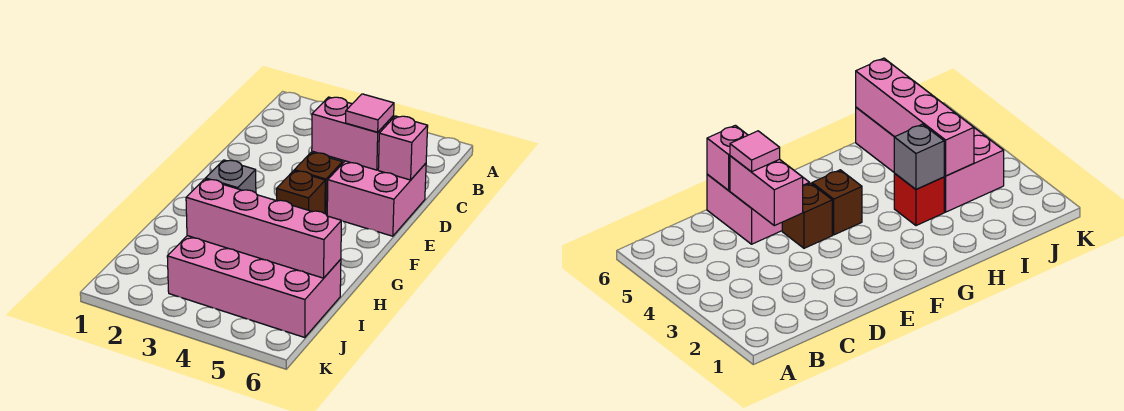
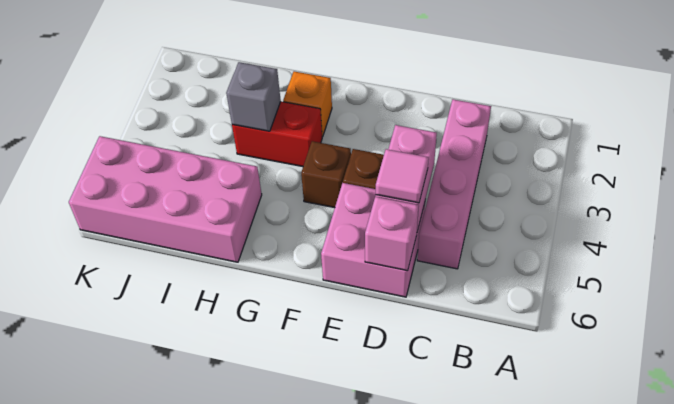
none -> orange brick G2 level 1
red brick H3 level 1 -> red brick G3:H3 level 1
pink brick I3:J6 level 1 -> pink brick H5:K6 level 1
pink brick I3:I6 level 2 -> pink brick C2:C5 level 1

